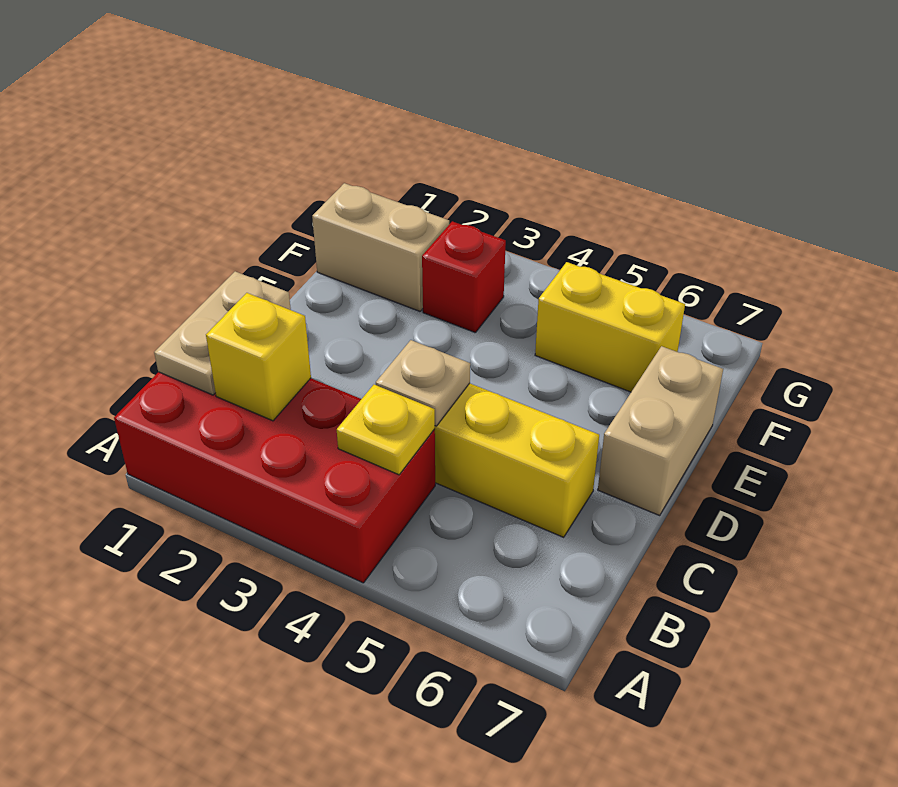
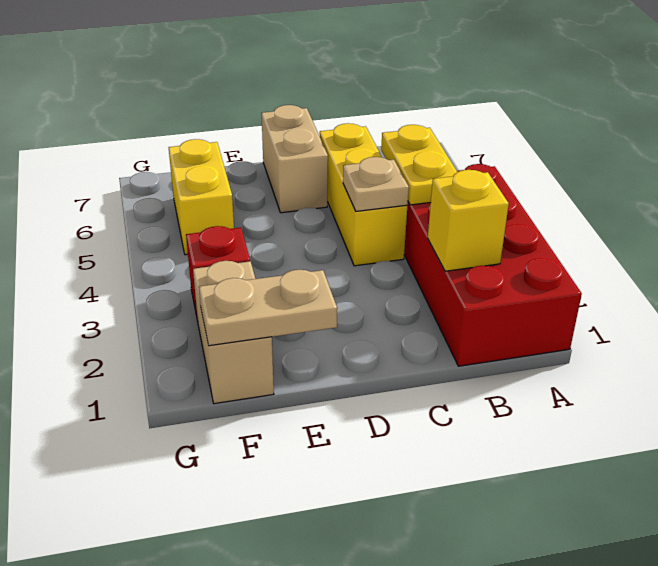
tan plate B1:C1 level 2 -> tan plate E1:F1 level 2
yellow plate B4 level 2 -> yellow plate B4:B5 level 2
tan brick D7:E7 level 1 -> tan brick D6:D7 level 1

